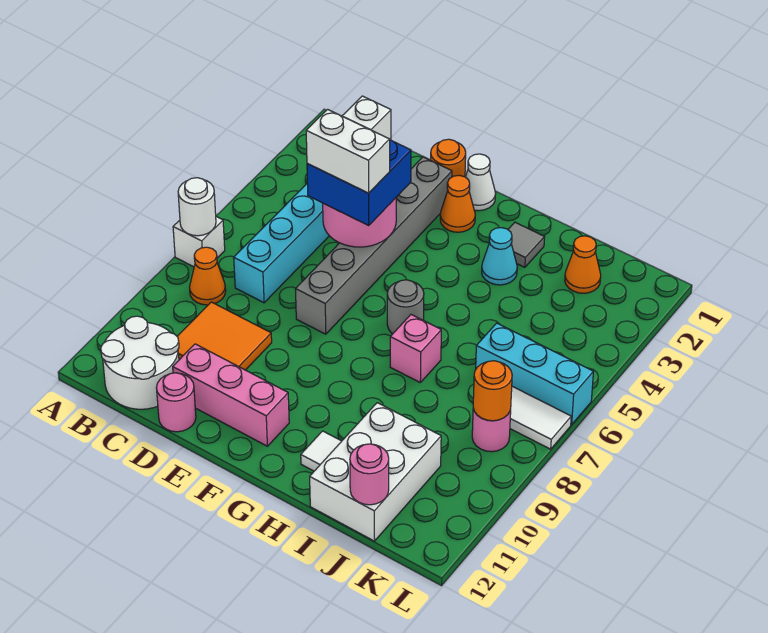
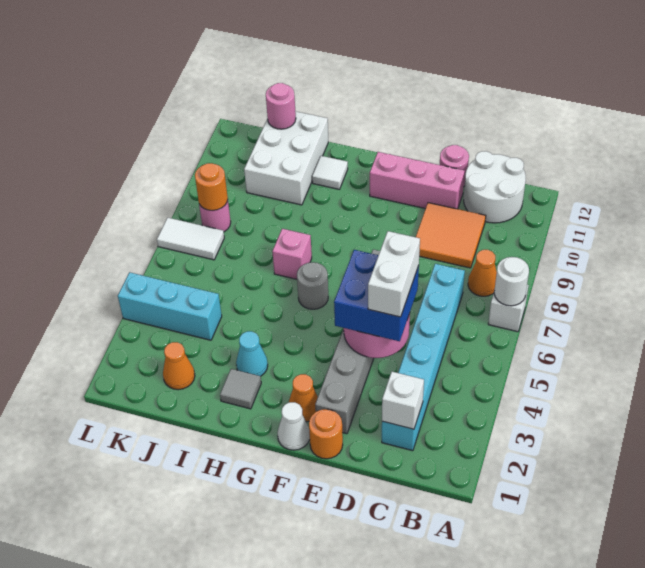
white brick D5:E5 level 4 -> white brick D4:D5 level 4
cyan brick J6:L6 level 1 -> cyan brick J4:L4 level 1

